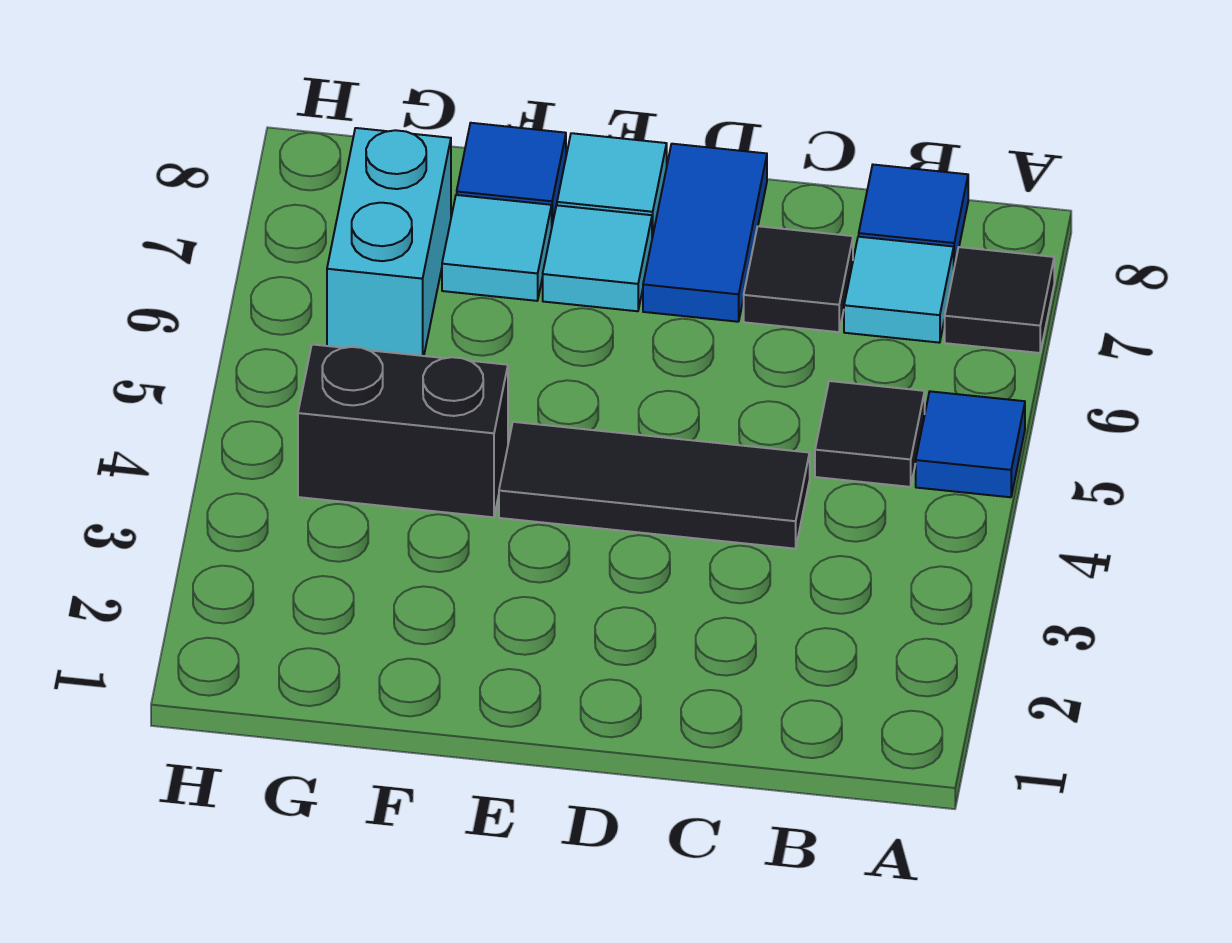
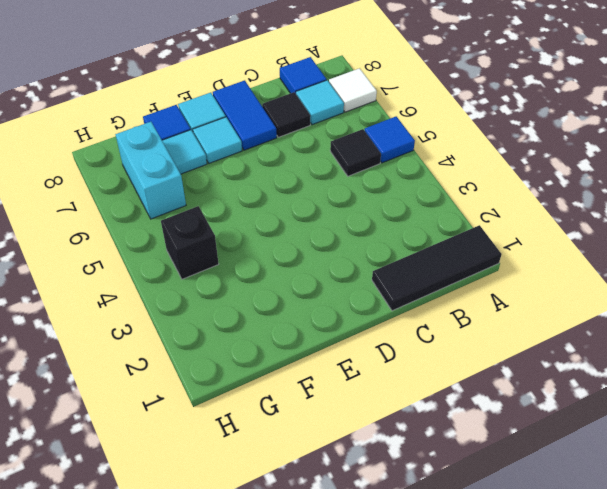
black tile A7 level 1 -> white tile A7 level 1
black tile C4:E4 level 1 -> black tile A1:C1 level 1
black brick F4:G4 level 1 -> black brick G4 level 1

